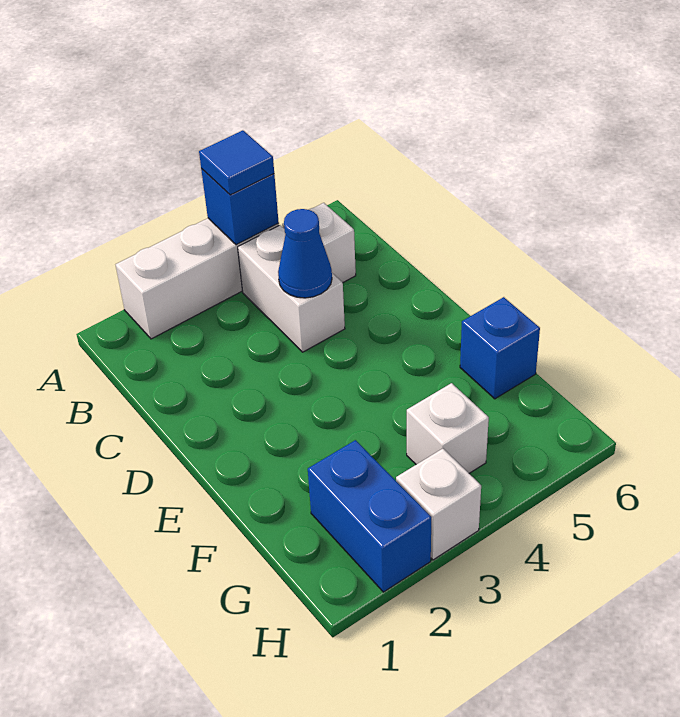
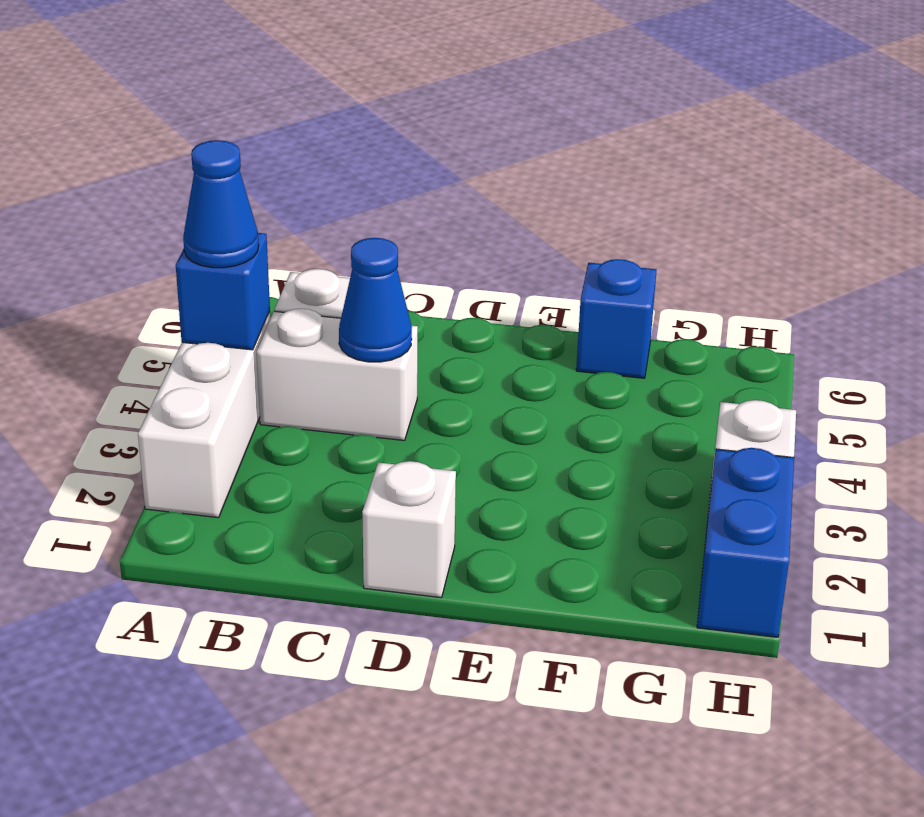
blue tile A4 level 3 -> blue cone A4 level 3
blue brick G2:H2 level 1 -> blue brick H1:H2 level 1
white brick G4 level 1 -> white brick D1 level 1

